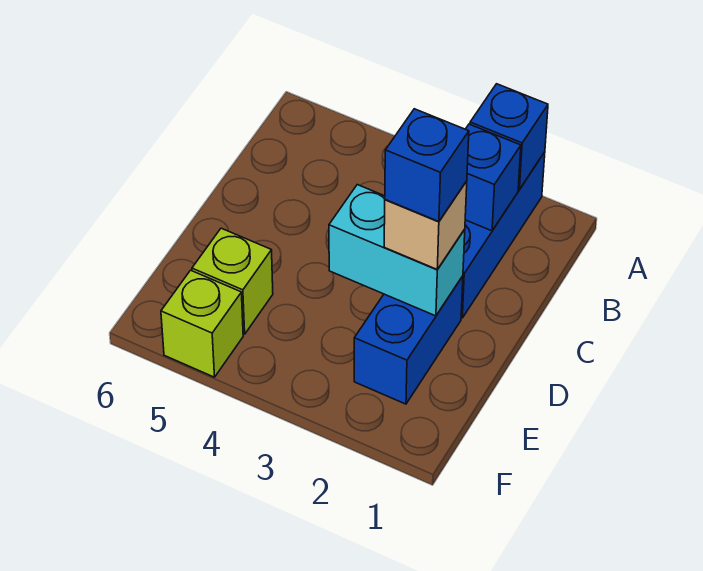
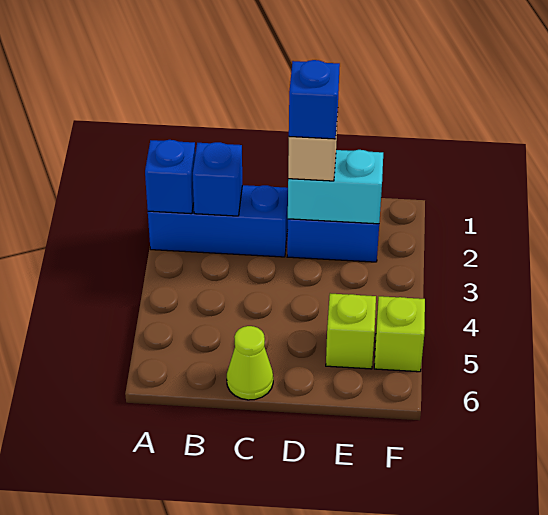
none -> lime cone C6 level 1
cyan brick D2:D3 level 2 -> cyan brick D2:E2 level 2

